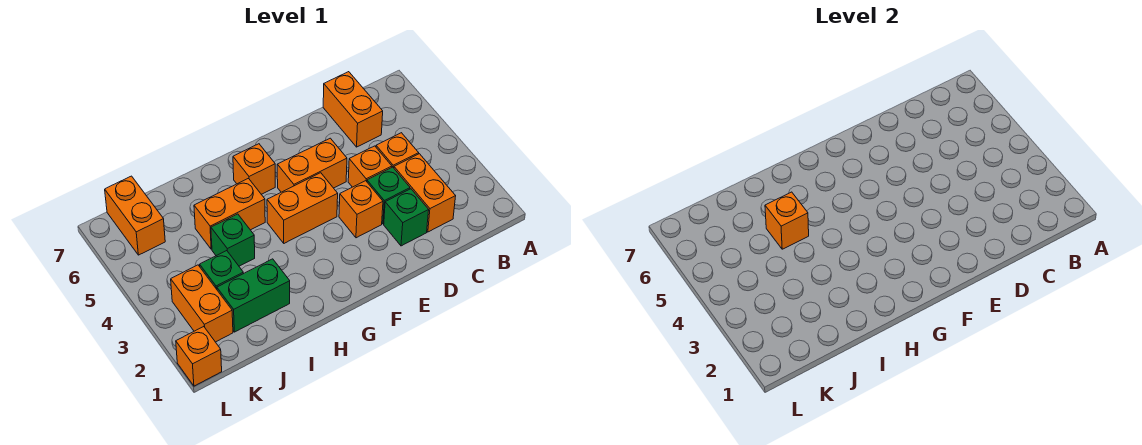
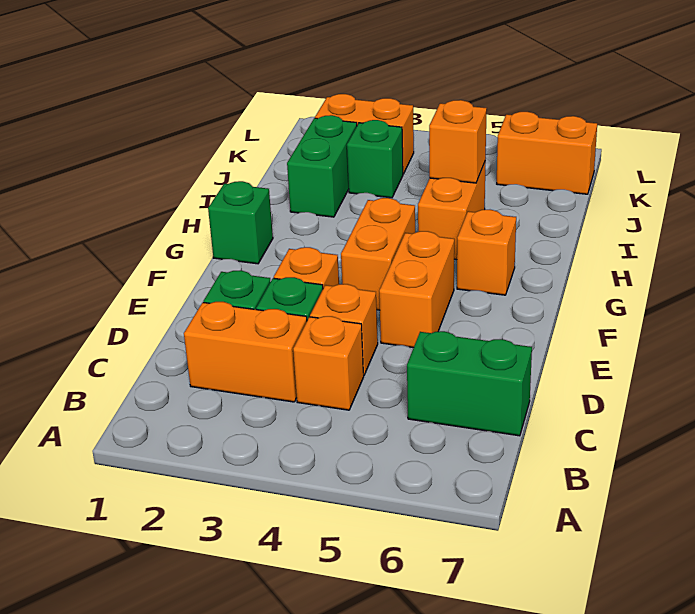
orange brick C6:C7 level 1 -> green brick C6:C7 level 1
green brick I4 level 1 -> green brick G1 level 1
orange brick L1 level 1 -> none

